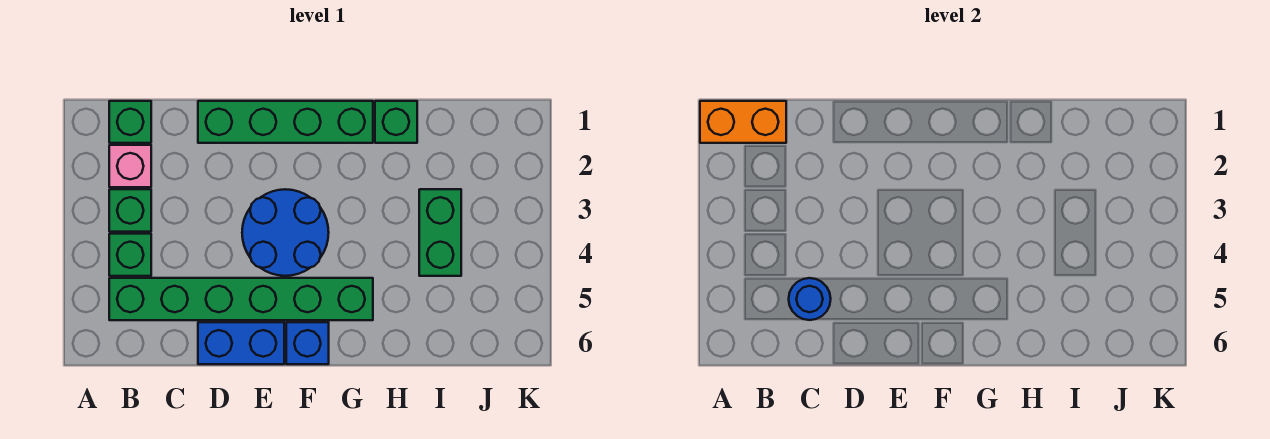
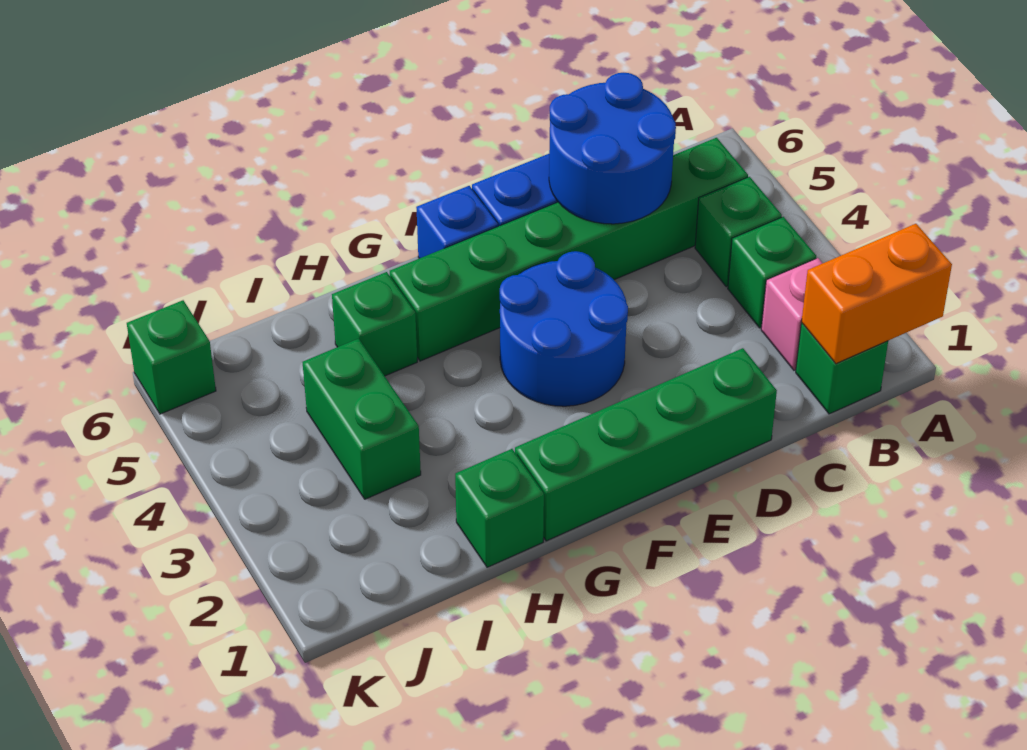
blue round brick C5 level 2 -> blue round brick C5:D6 level 2
none -> green brick H5 level 1
none -> green brick K6 level 1

